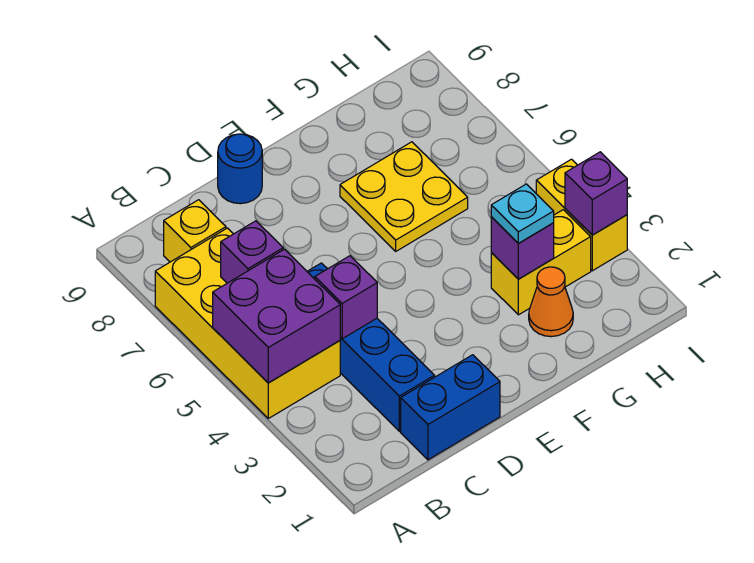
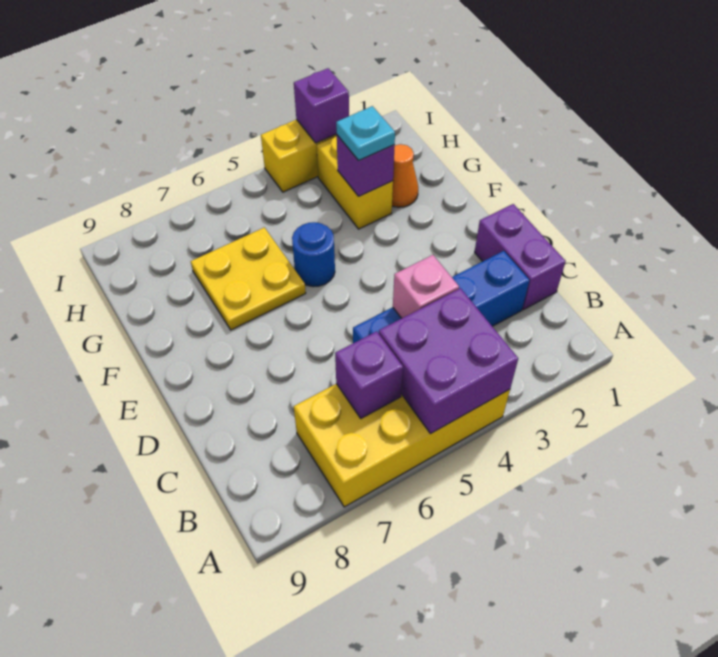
yellow brick B8 level 1 -> none
blue brick C1:D1 level 1 -> purple brick C1:D1 level 1
purple brick C4 level 2 -> pink brick C4 level 2
blue round brick D9 level 1 -> blue round brick F5 level 1

